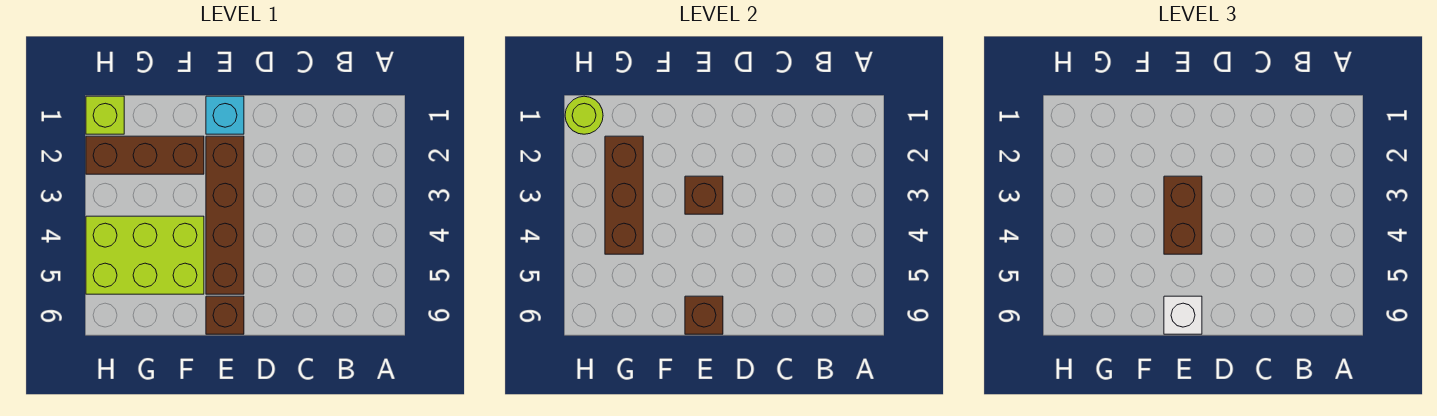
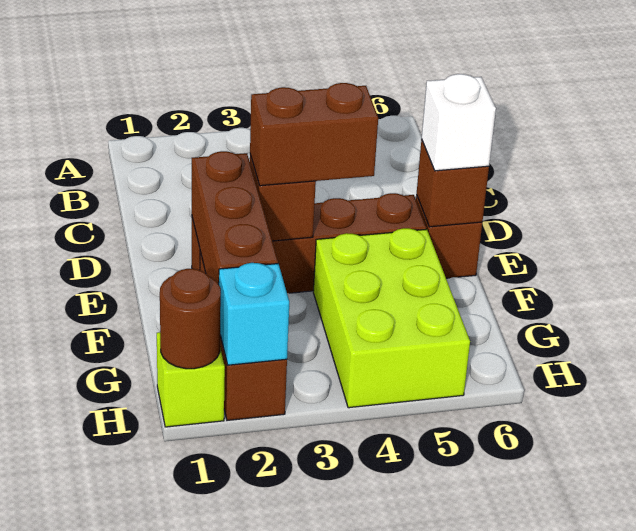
cyan brick E1 level 1 -> cyan brick H2 level 2
brown brick G2:G4 level 2 -> brown brick E2:G2 level 2
lime round brick H1 level 2 -> brown round brick H1 level 2

